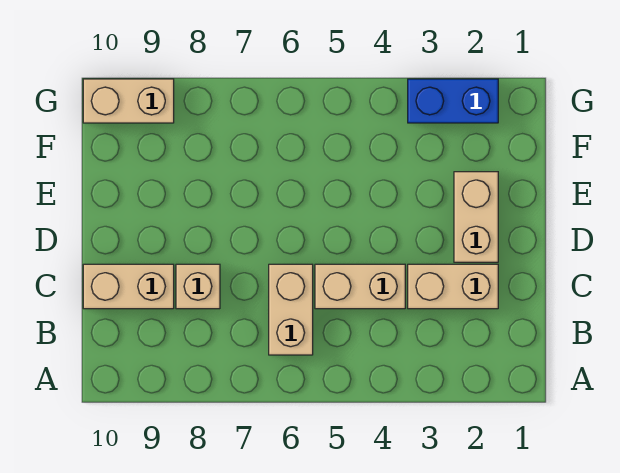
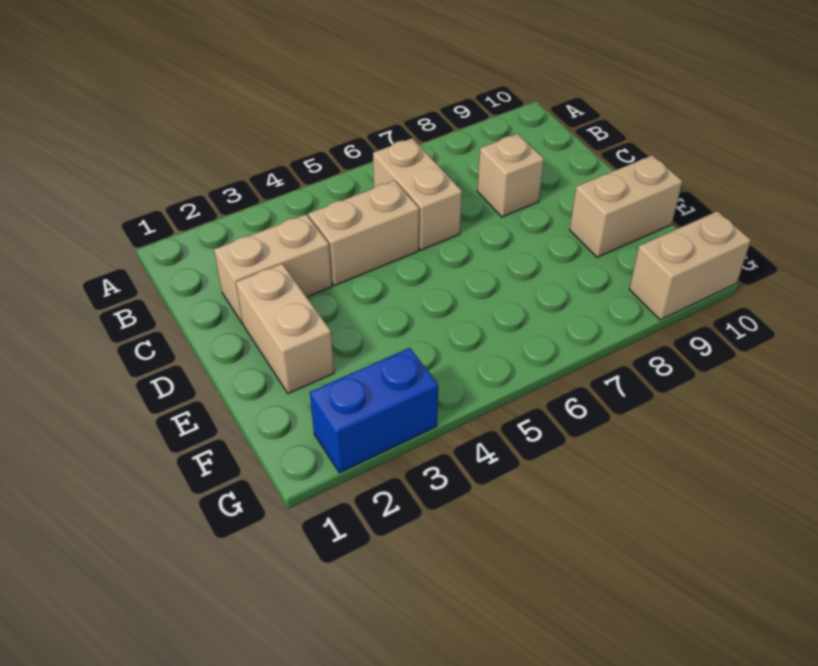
tan brick C9:C10 level 1 -> tan brick E9:E10 level 1

